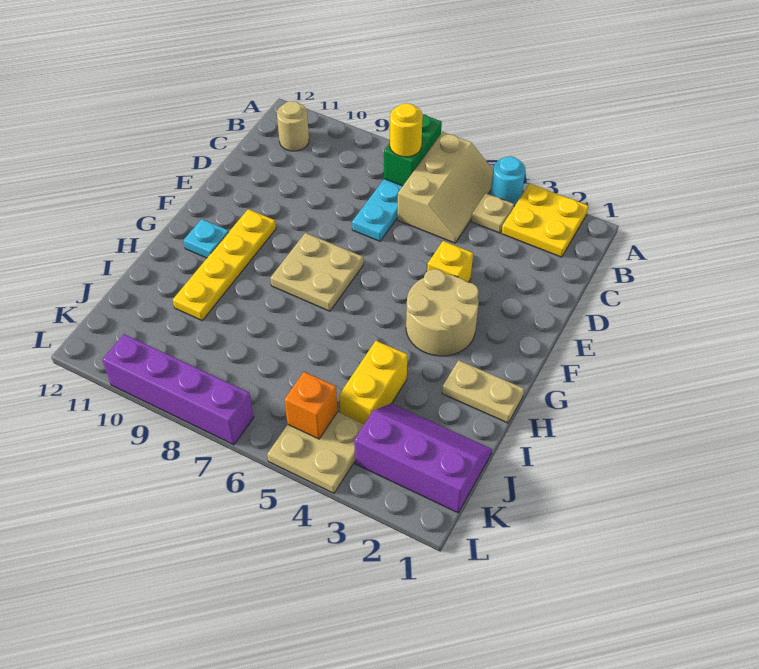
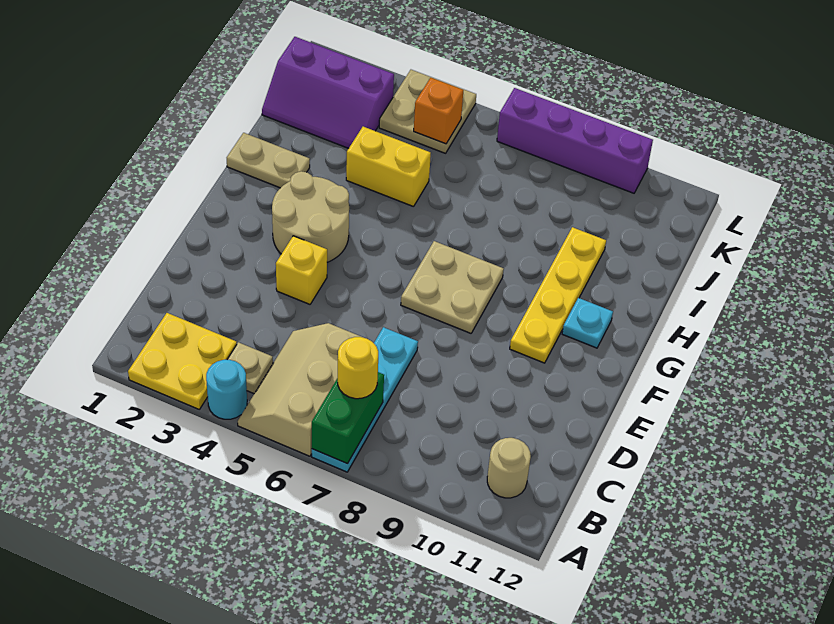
yellow brick I4:J4 level 1 -> yellow brick I4:I5 level 1

